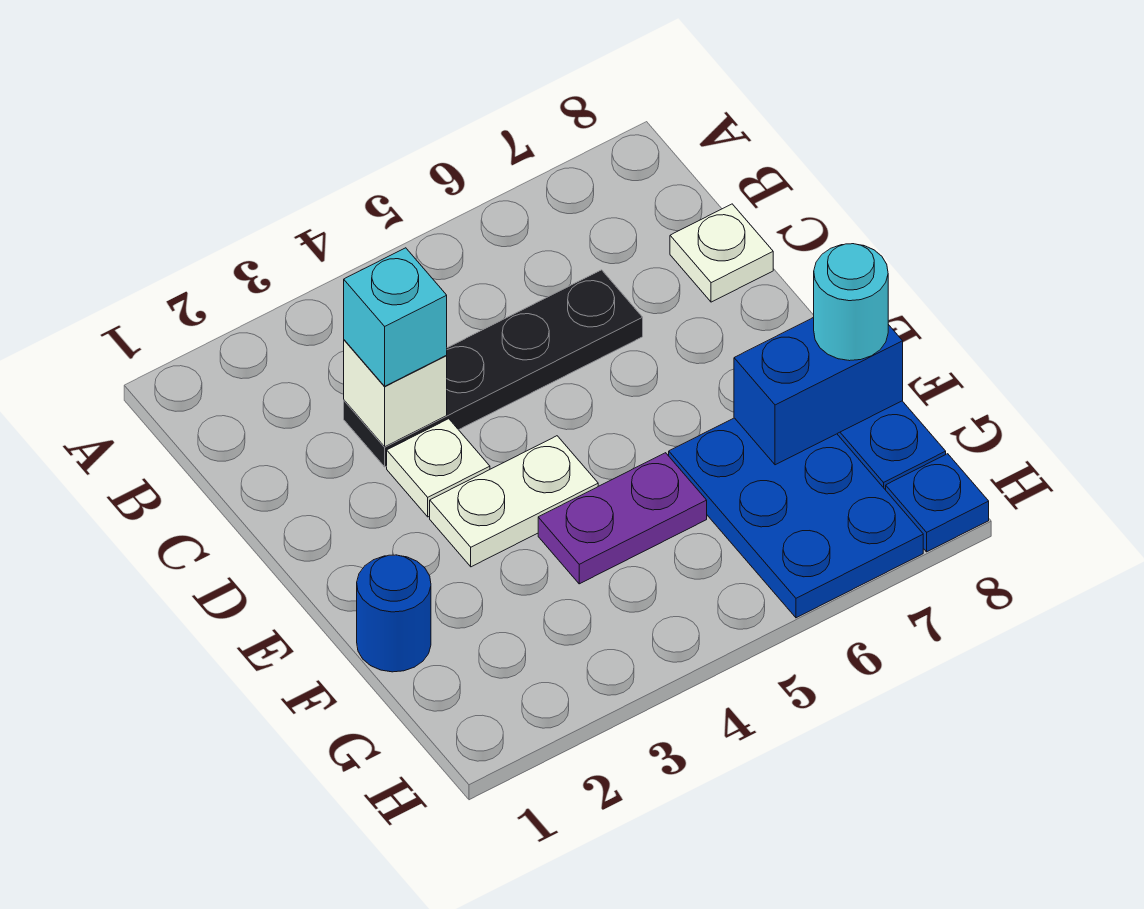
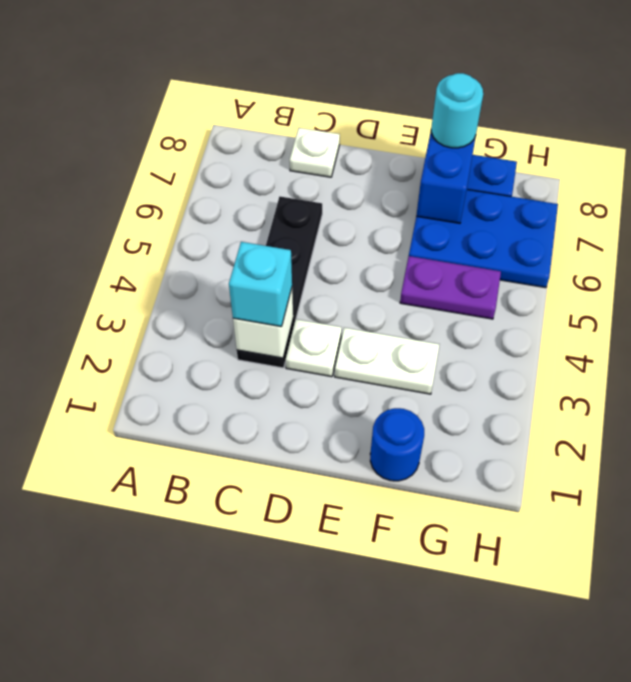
white plate E3:E4 level 1 -> white plate E3:F3 level 1
purple plate F4:F5 level 1 -> purple plate F5:G5 level 1
blue plate H8 level 1 -> none

